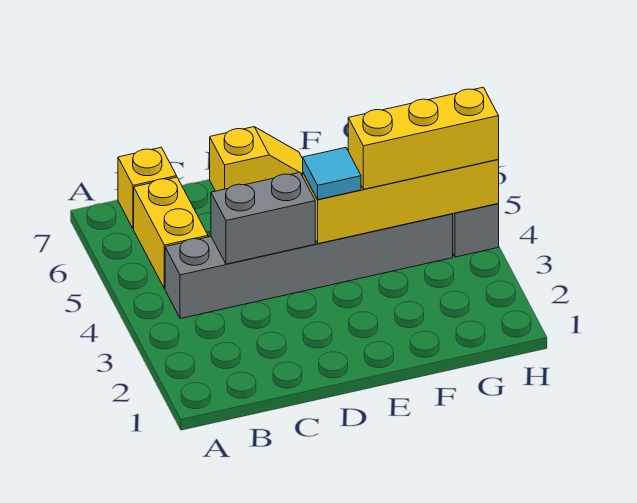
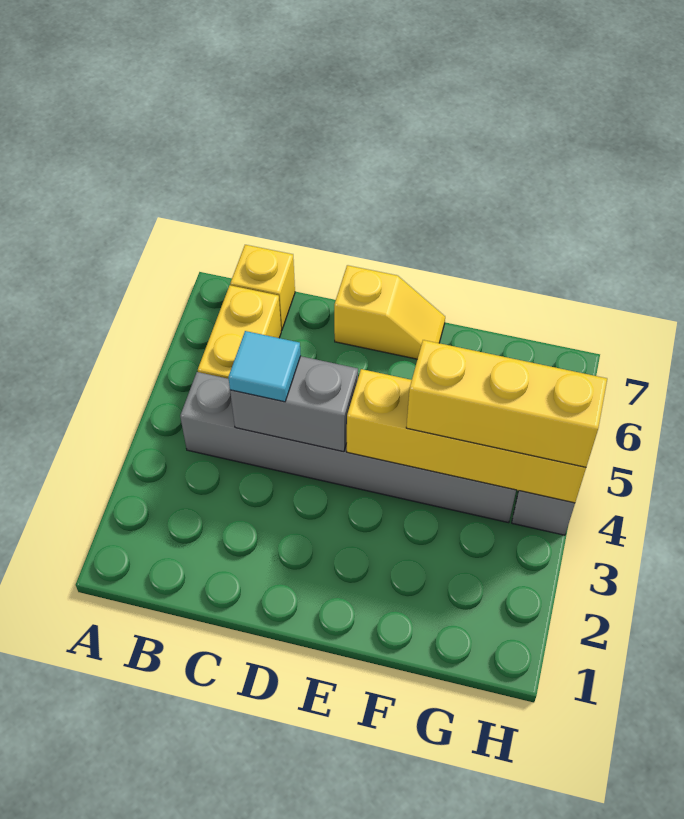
cyan tile E4 level 3 -> cyan tile C4 level 3

